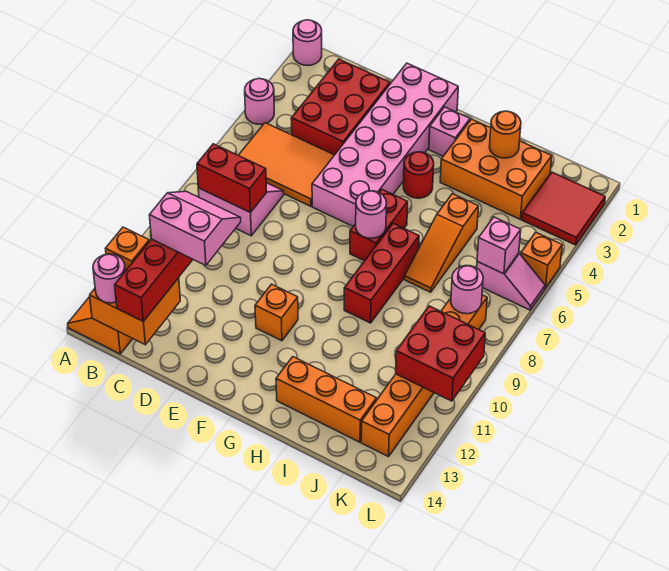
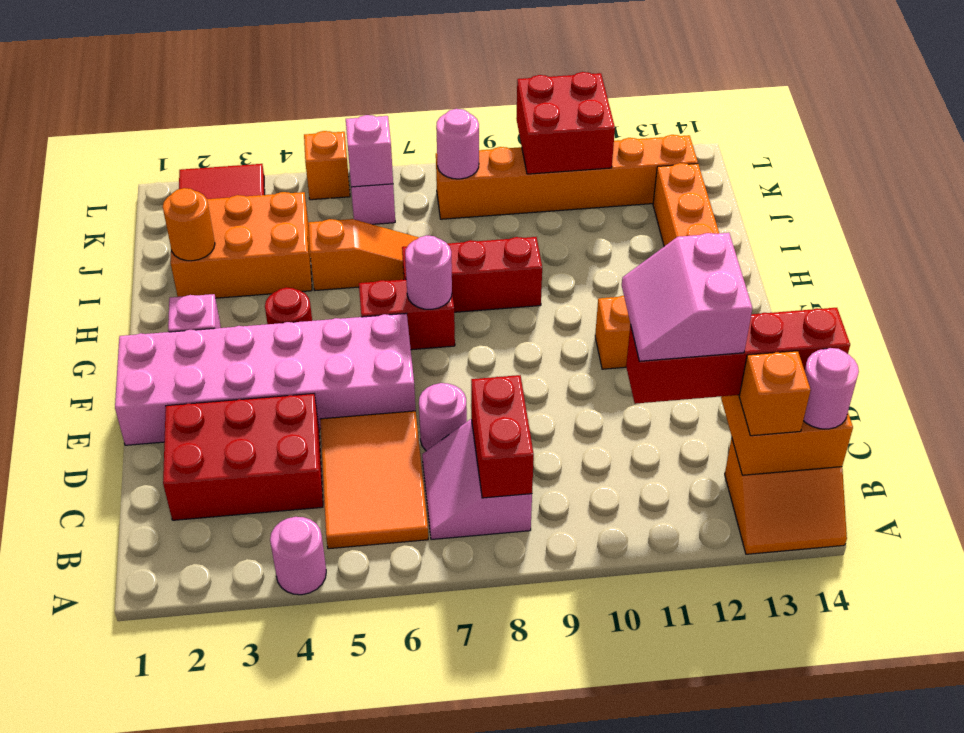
pink round brick A1 level 1 -> pink round brick D7 level 1
orange brick H2:J3 level 1 -> orange brick I2:J4 level 1

